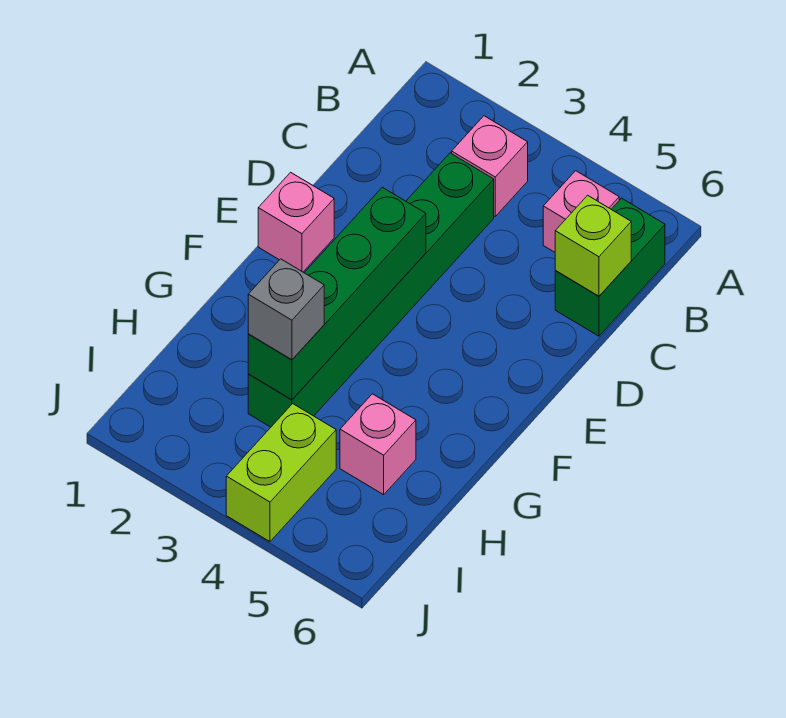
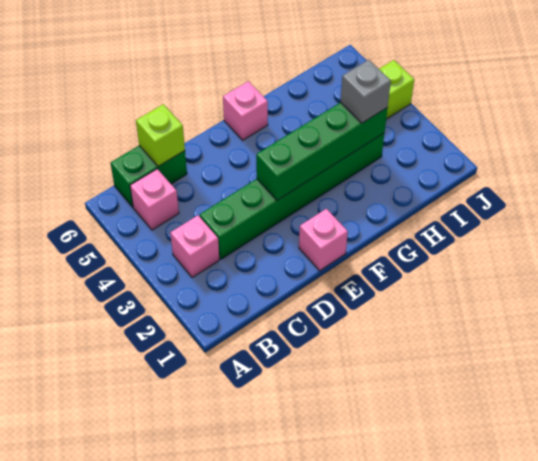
pink brick H5 level 1 -> pink brick F6 level 1

